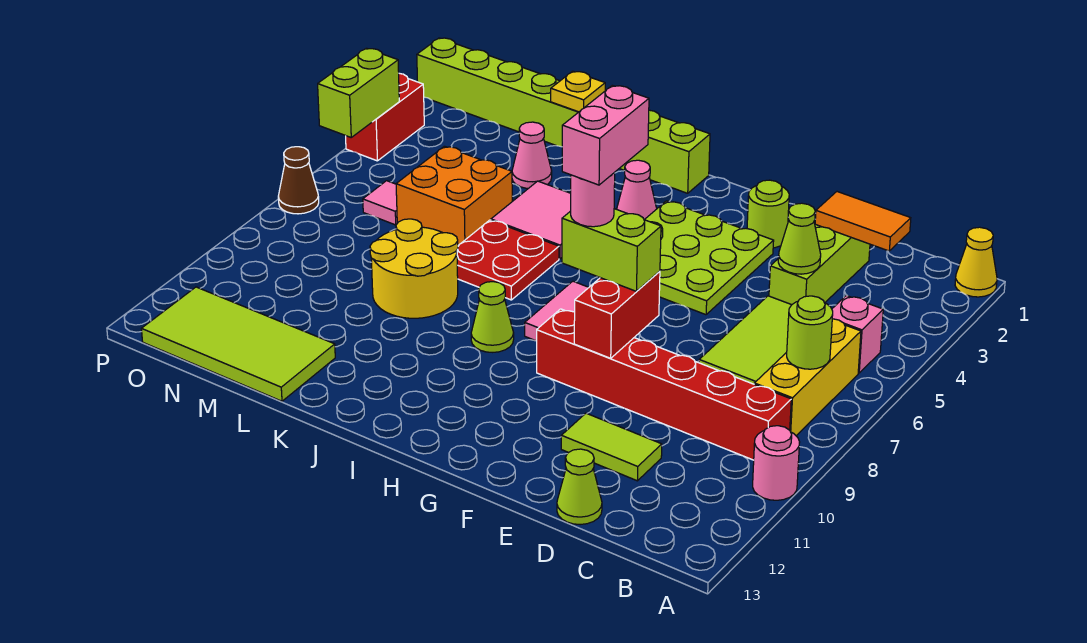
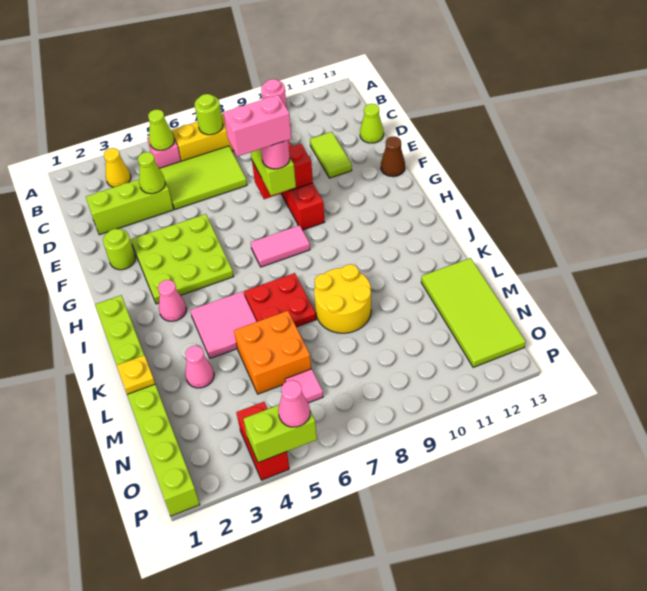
yellow cone A1 level 1 -> yellow cone B3 level 1
orange tile C2:D2 level 2 -> none
lime cone I9 level 1 -> lime cone B5 level 2
red brick P3:P4 level 1 -> red brick O4:P4 level 1
none -> pink cone P5 level 3
brown cone P7 level 1 -> brown cone F13 level 1

